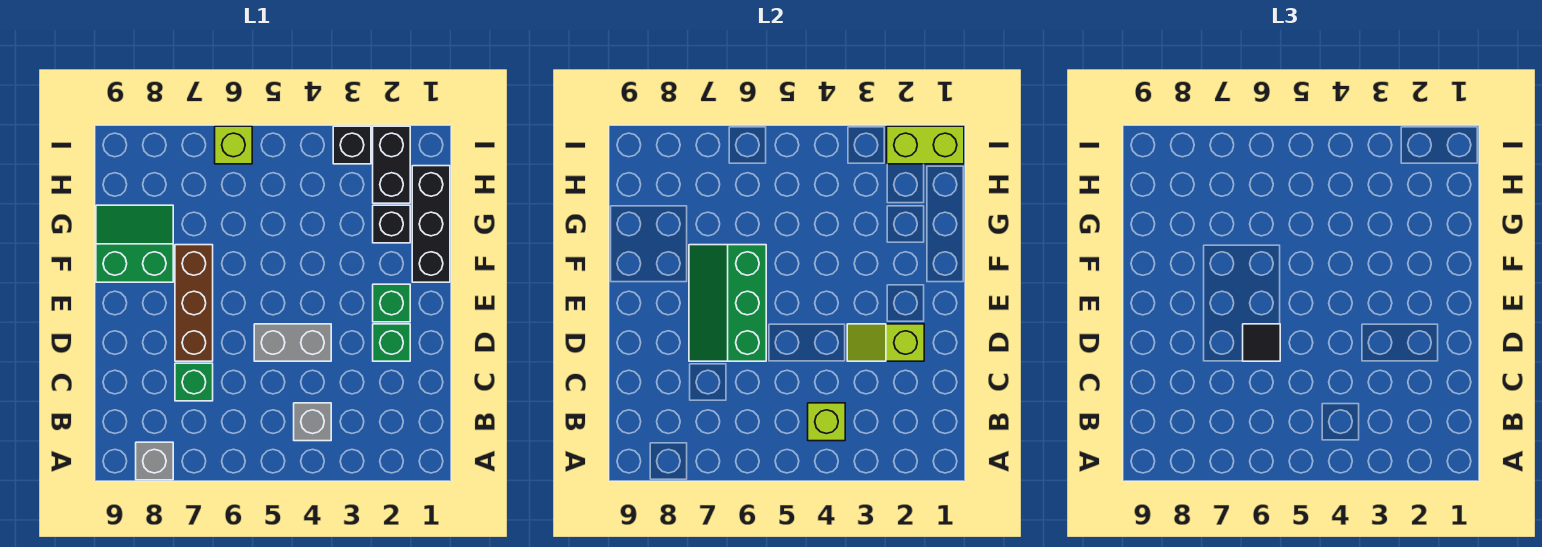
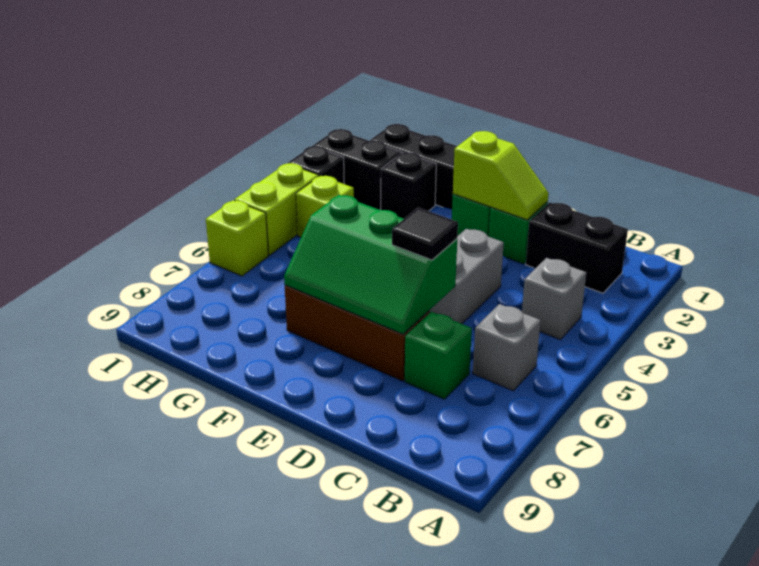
grey brick A8 level 1 -> grey brick B6 level 1
none -> black brick B2:C2 level 1
lime brick B4 level 2 -> lime brick H4 level 1
lime slope D2:D3 level 2 top 2 -> lime slope D2:E2 level 2 top E
green slope F8:G9 level 1 top F -> none
lime brick I1:I2 level 2 -> lime brick I4:I5 level 1

